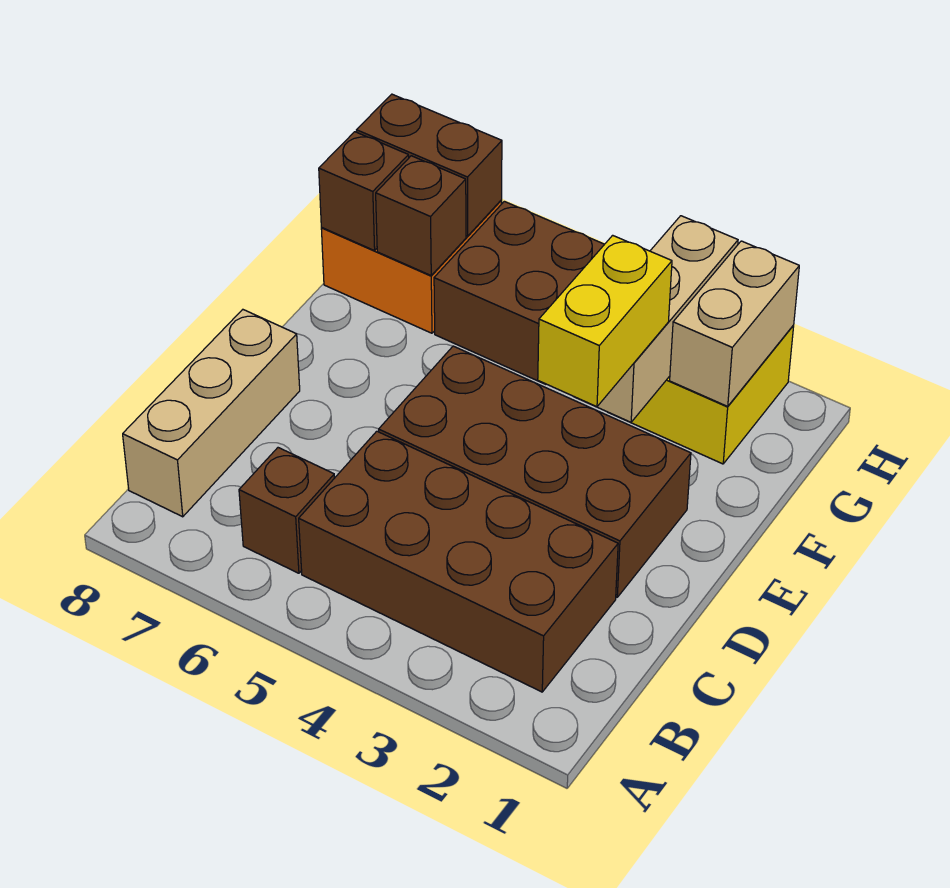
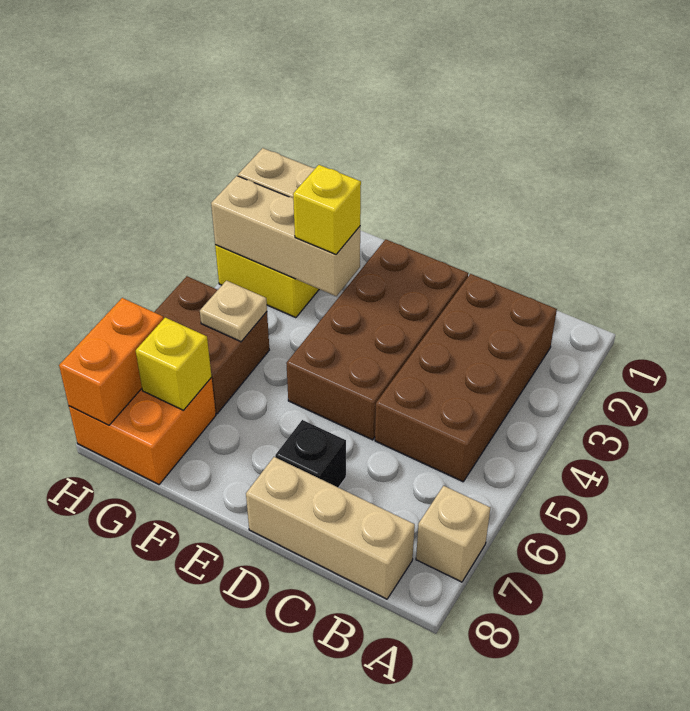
none -> tan brick A7 level 1
brown brick B6 level 1 -> none
none -> black brick D7 level 1
yellow brick E3:F3 level 3 -> yellow brick F3 level 3
none -> tan plate G5 level 2
brown brick G7 level 2 -> yellow brick G7 level 2
brown brick G8 level 2 -> none
brown brick H7:H8 level 2 -> orange brick H7:H8 level 2

